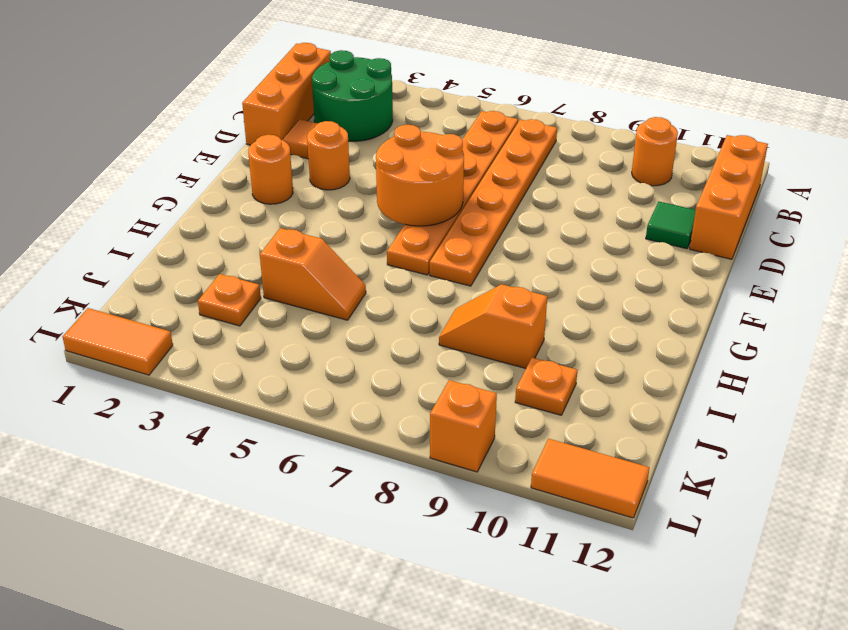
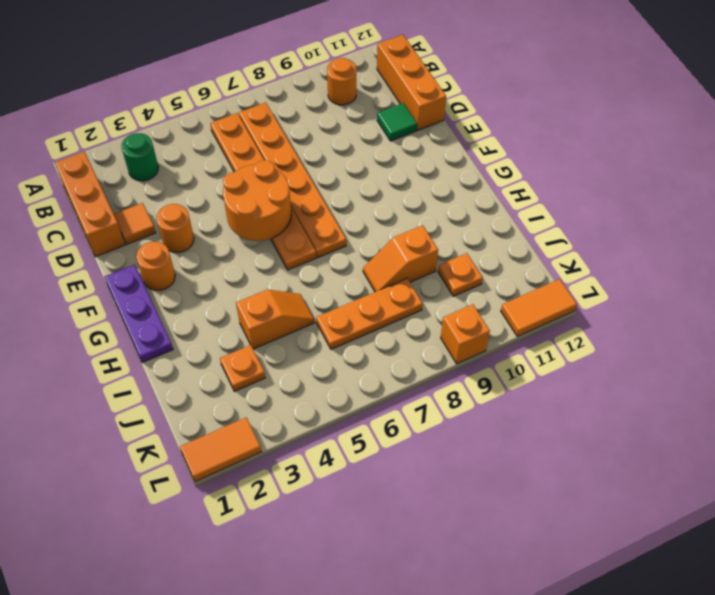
green round brick B2:C3 level 1 -> green round brick B3 level 1
none -> purple plate F1:H1 level 1
none -> orange plate J6:J8 level 1

